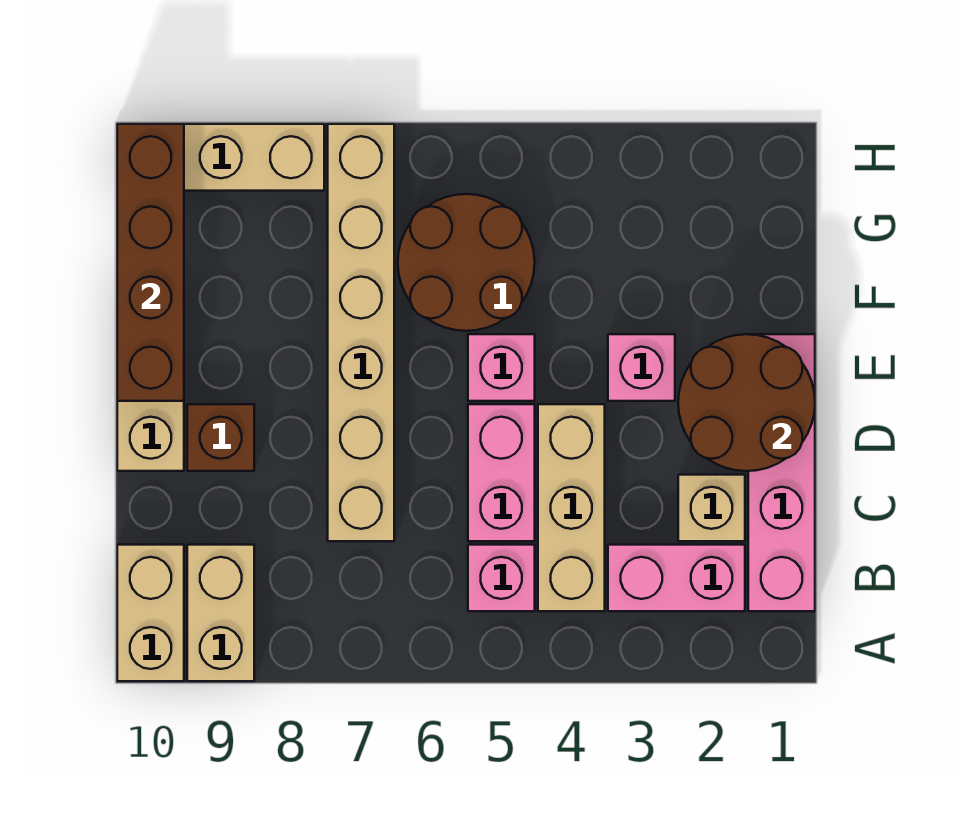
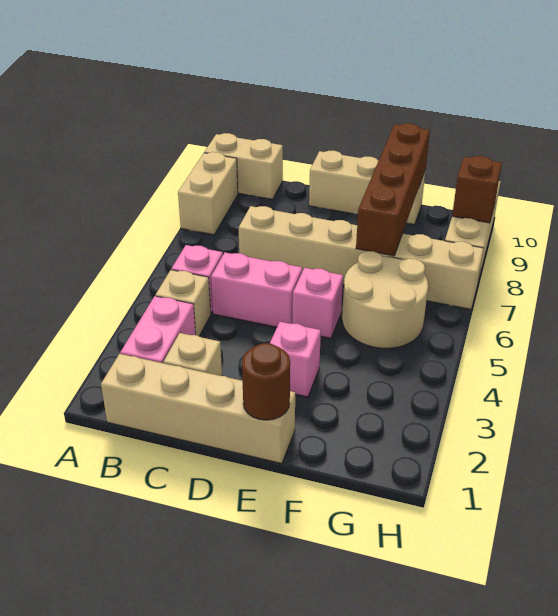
tan brick A9:B9 level 1 -> tan brick A8:A9 level 1
pink brick B1:E1 level 1 -> tan brick B1:E1 level 1
tan brick B4:D4 level 1 -> tan brick B4 level 1
brown round brick D1:E2 level 2 -> brown round brick E1 level 2
brown brick D9 level 1 -> brown brick H9 level 2
brown brick E10:H10 level 2 -> brown brick F7:F10 level 2
brown round brick F5:G6 level 1 -> tan round brick F5:G6 level 1

